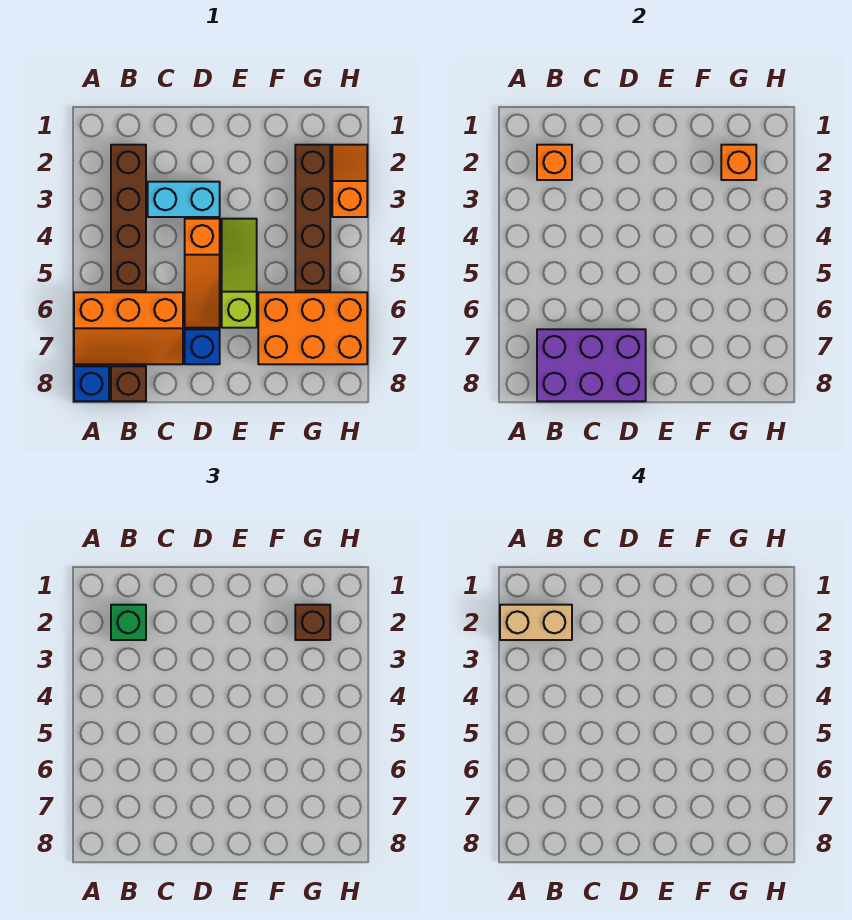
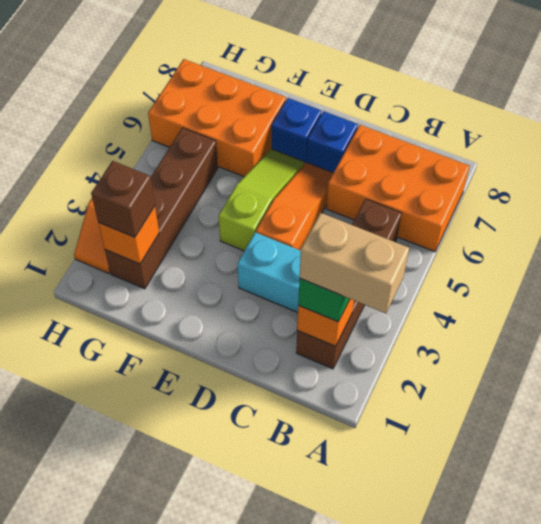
orange slope A6:C7 level 1 top 6 -> orange brick A6:C7 level 1
blue brick A8 level 1 -> blue brick E7 level 1
purple brick B7:D8 level 2 -> none
brown brick B8 level 1 -> none
lime slope E4:E6 level 1 top 6 -> lime slope E4:E6 level 1 top 4

